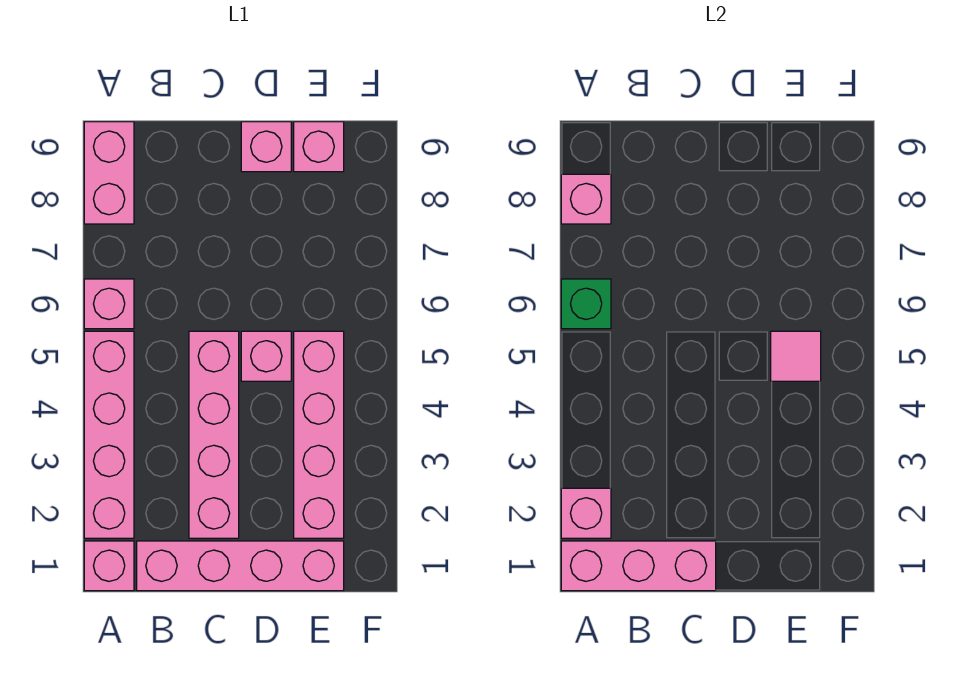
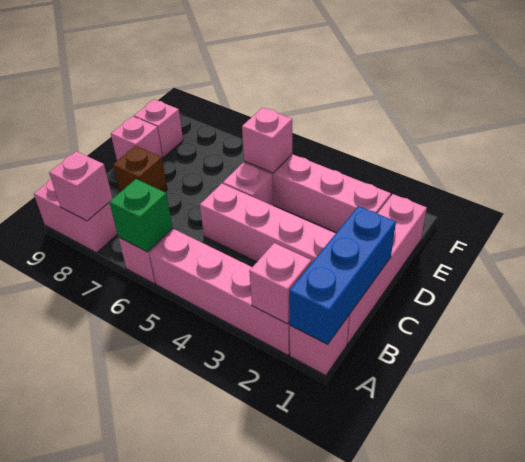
pink brick A1:C1 level 2 -> blue brick A1:C1 level 2
none -> brown brick C8 level 1
pink tile E5 level 2 -> pink brick E5 level 2

